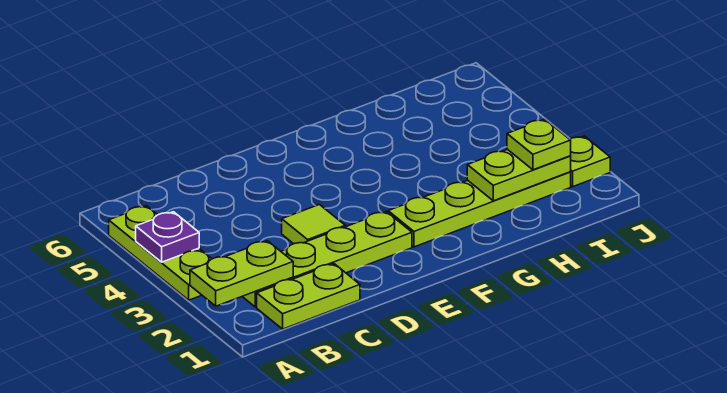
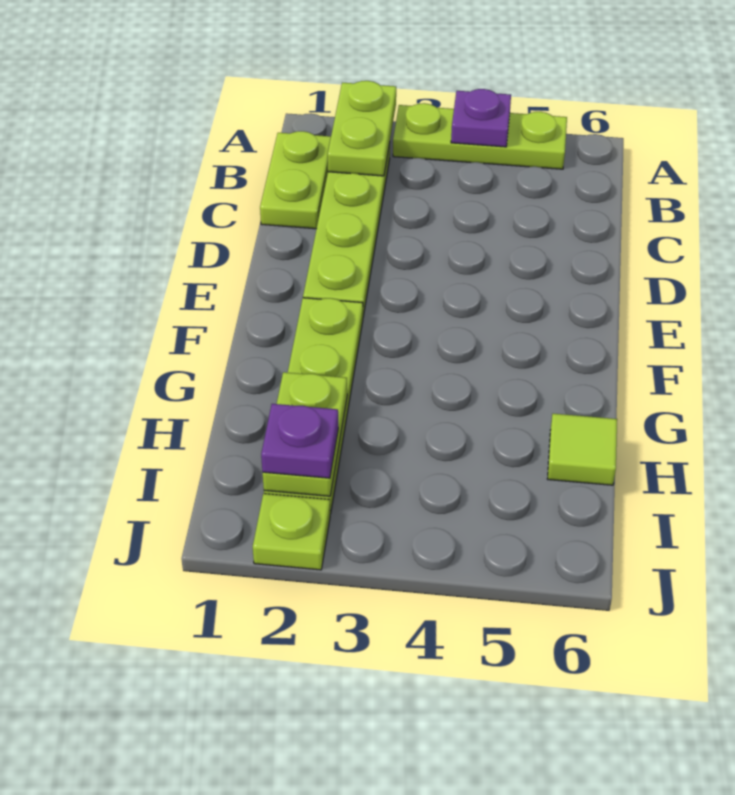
lime tile D3 level 1 -> lime tile H6 level 1
lime plate I2 level 3 -> purple plate I2 level 3

